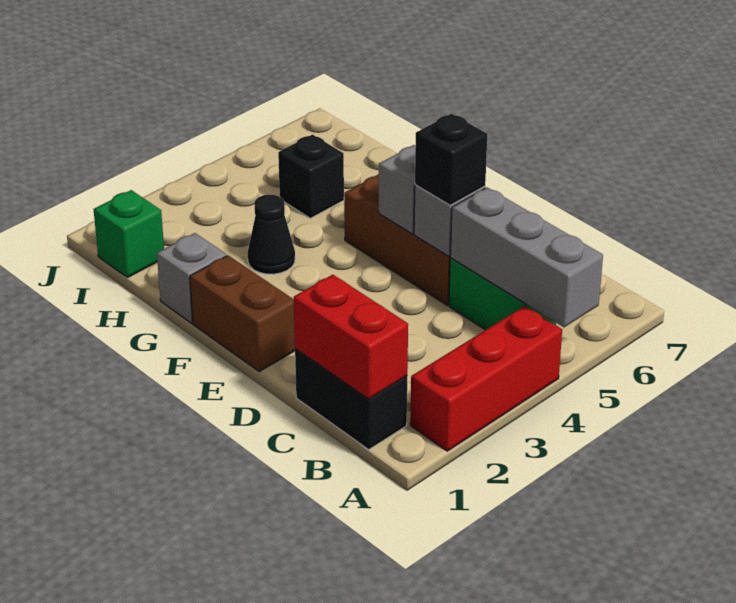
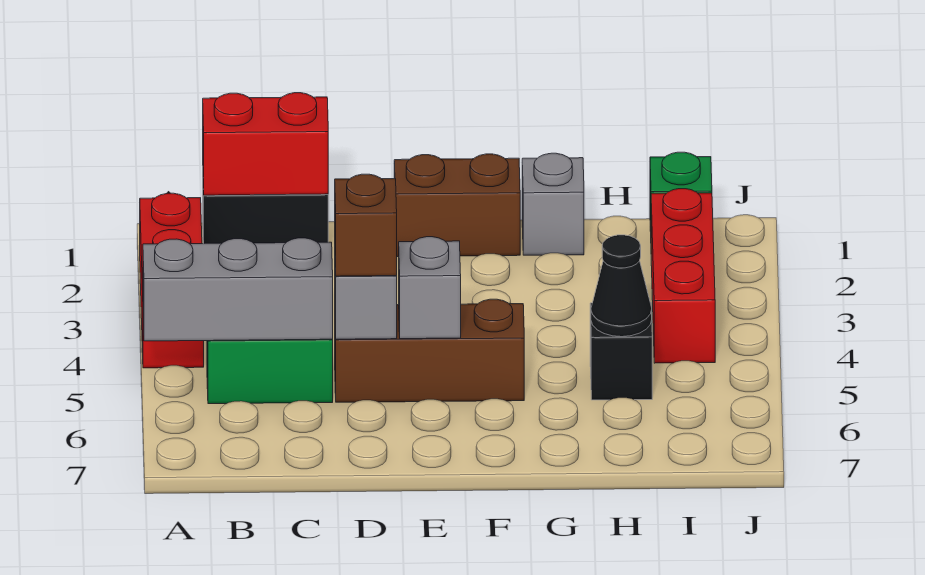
black brick D5 level 3 -> brown brick D5 level 3
black cone G3 level 1 -> black cone H5 level 2
none -> red brick I2:I4 level 1

